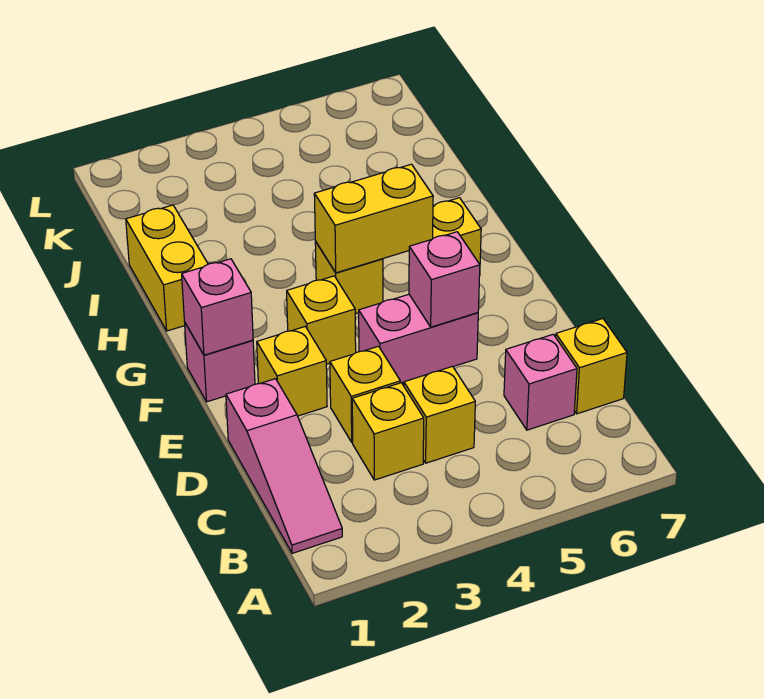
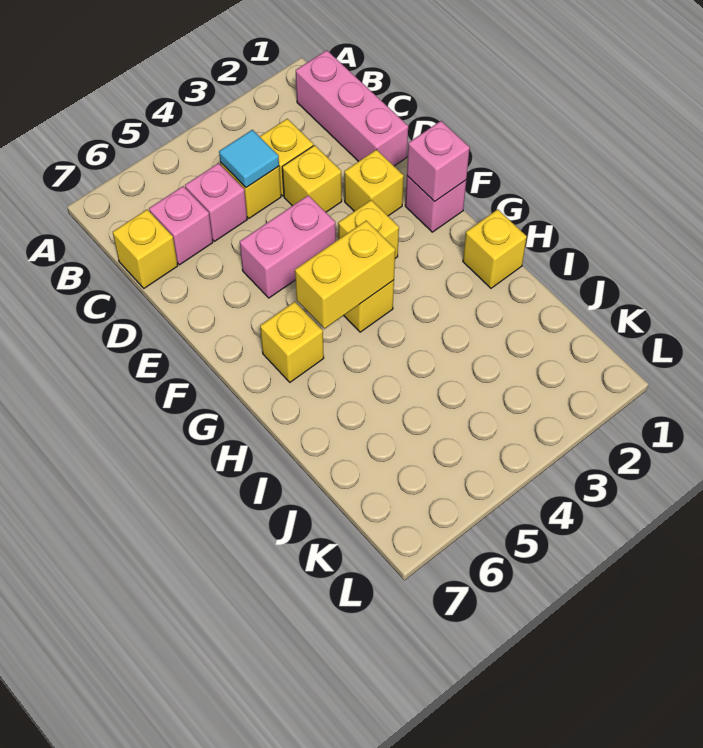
pink slope B1:D1 level 1 top D -> pink brick B1:D1 level 1
none -> cyan tile C4 level 2
pink brick E5 level 2 -> pink brick C5 level 1
yellow brick H1:I1 level 1 -> yellow brick H1 level 1

